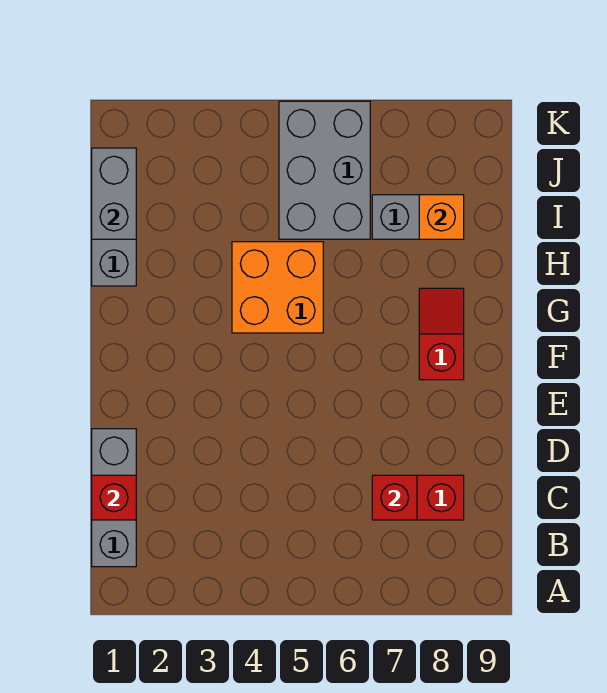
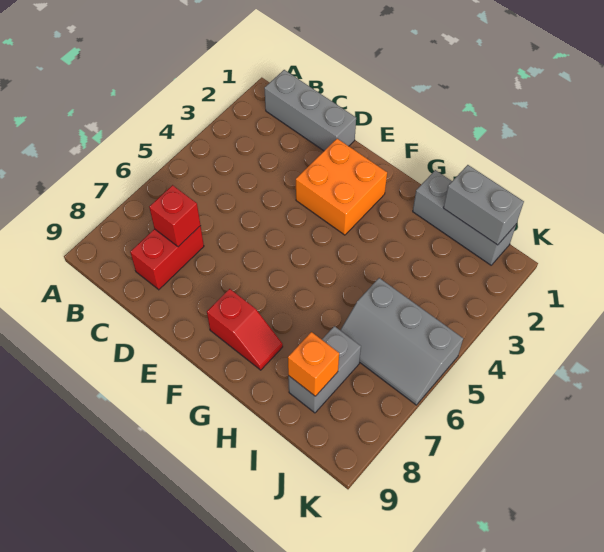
red brick C1 level 2 -> none
orange brick G4:H5 level 1 -> orange brick E2:F3 level 1
grey brick I5:K6 level 1 -> grey slope I5:K6 level 1 top 5

